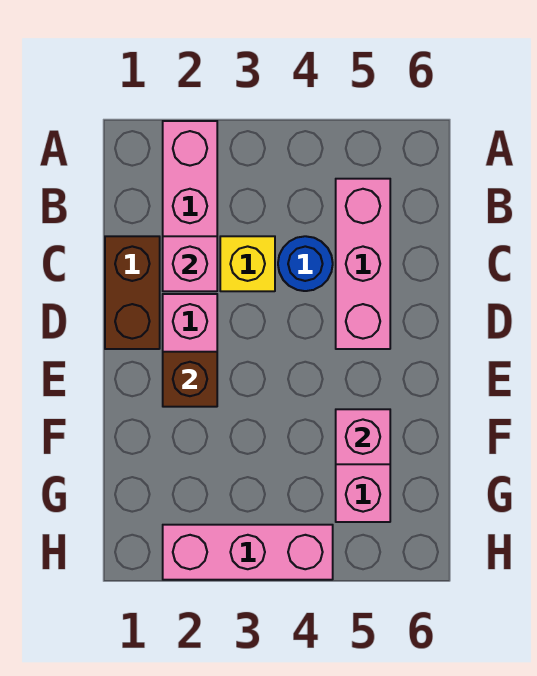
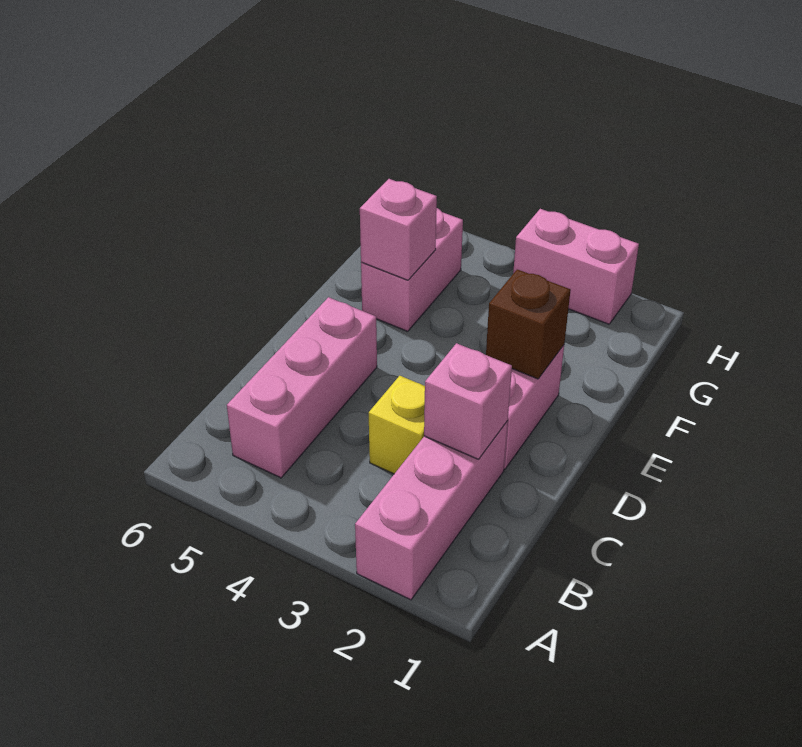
brown brick C1:D1 level 1 -> none
blue round brick C4 level 1 -> none
pink brick H2:H4 level 1 -> pink brick H2:H3 level 1

